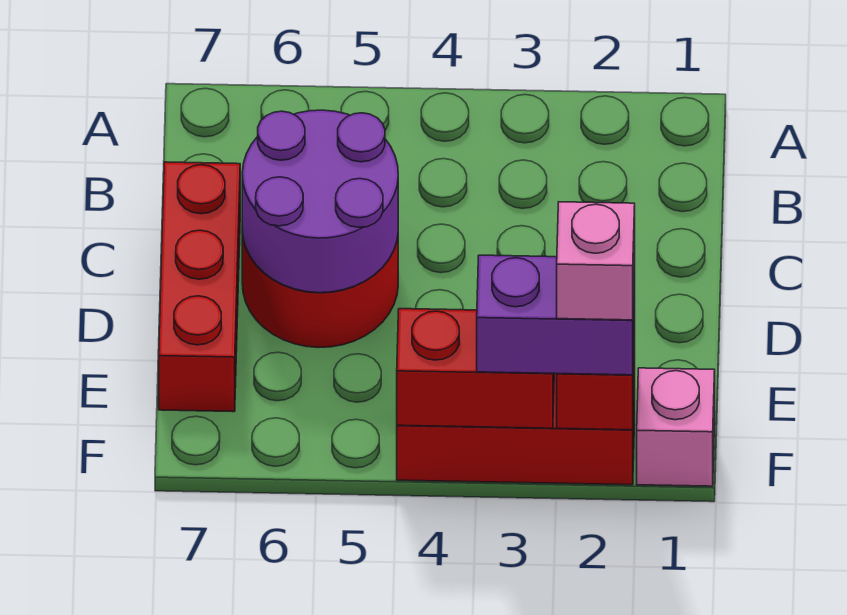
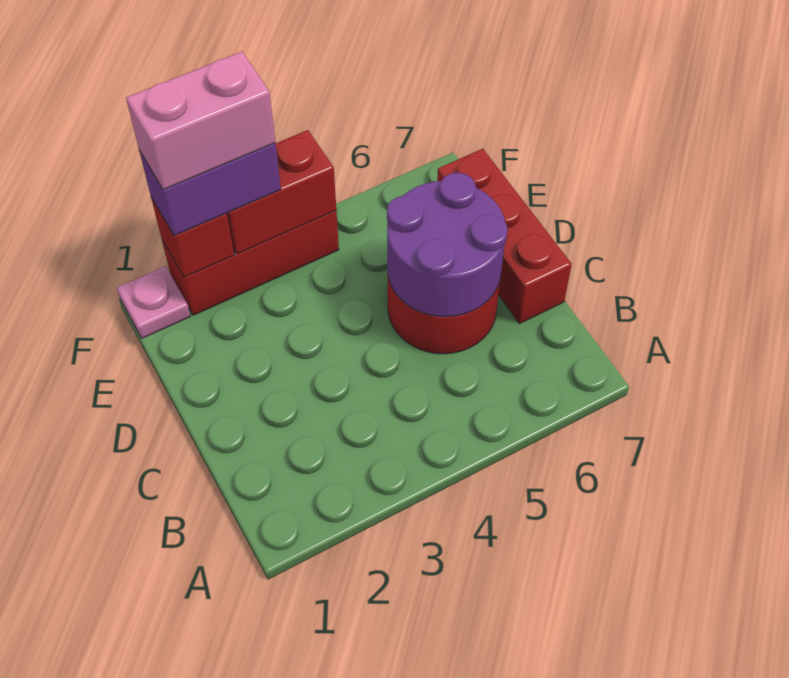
pink brick F1 level 1 -> pink plate F1 level 1
pink brick F2 level 4 -> pink brick F2:F3 level 4

